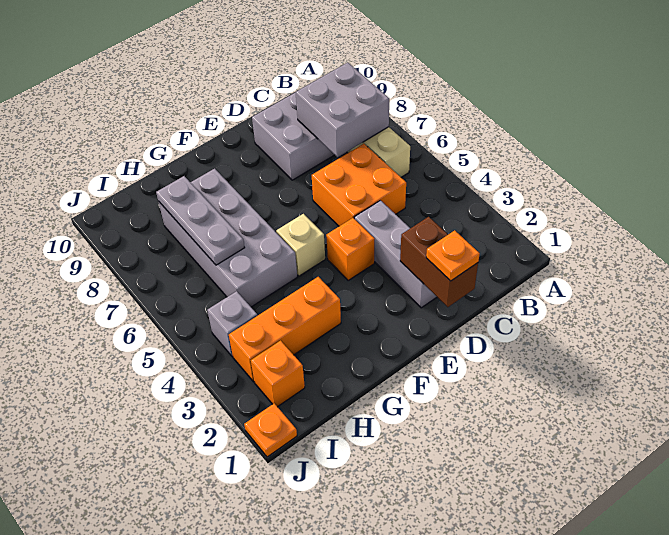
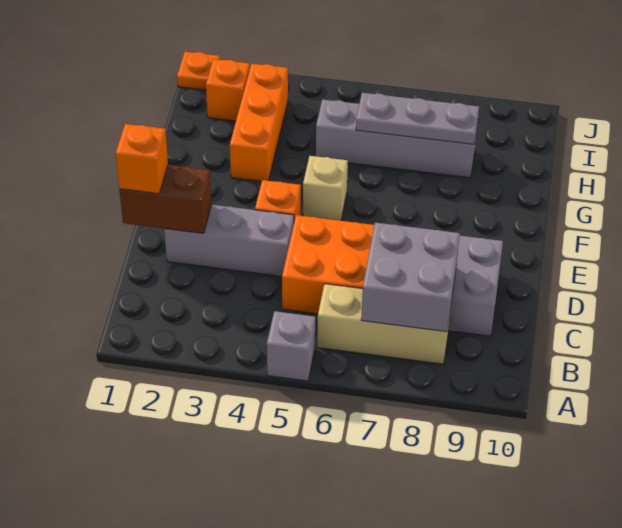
orange plate D1 level 3 -> orange brick D1 level 3
grey brick G5:H8 level 1 -> grey brick H5:H8 level 1
grey brick I4 level 1 -> grey brick A5 level 1

